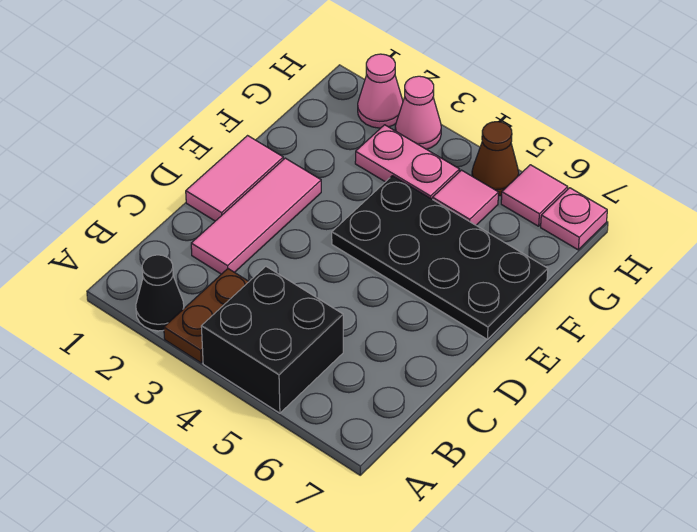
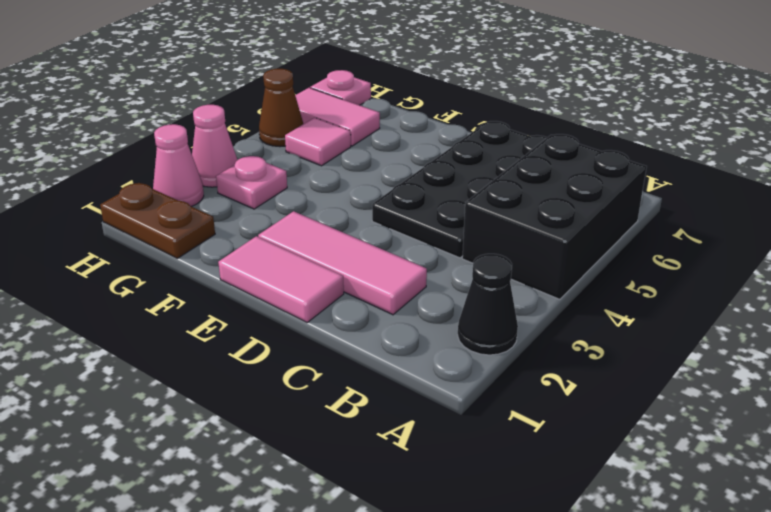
brown plate A3:B3 level 1 -> brown plate G1:H1 level 1
black brick A4:B5 level 1 -> black brick A4:B6 level 1
black plate E4:F7 level 1 -> black plate C4:D7 level 1
pink plate G3:G4 level 1 -> pink plate G3 level 1
pink tile H6 level 1 -> pink tile G6:H6 level 1

